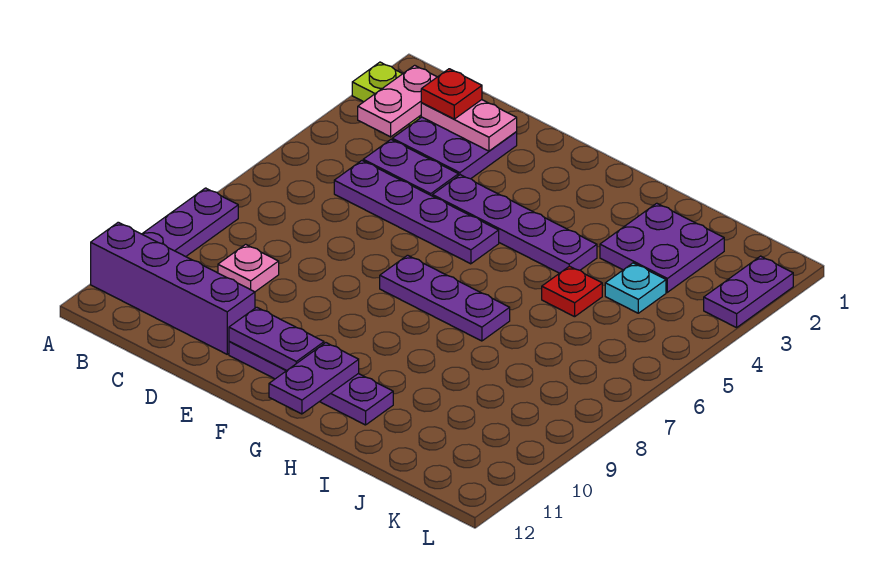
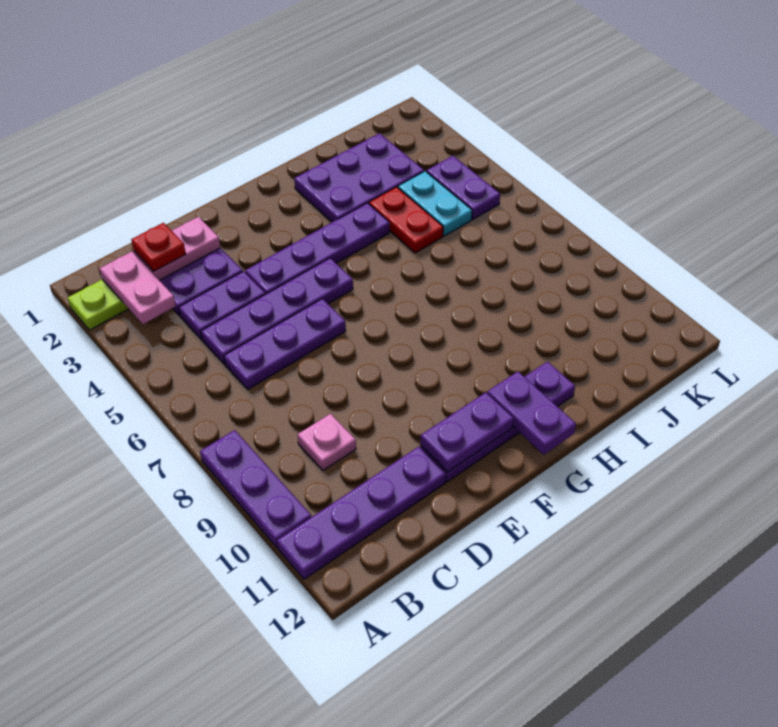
purple brick A11:D11 level 1 -> purple plate A11:D11 level 1
purple plate F7:H7 level 1 -> purple plate C6:E6 level 1
purple plate I2:J3 level 1 -> purple plate H2:J3 level 1
red plate I5 level 1 -> red plate I4:I5 level 1
cyan plate J4 level 1 -> cyan plate J4:J5 level 1
purple plate L2:L3 level 1 -> purple plate K4:K5 level 1

